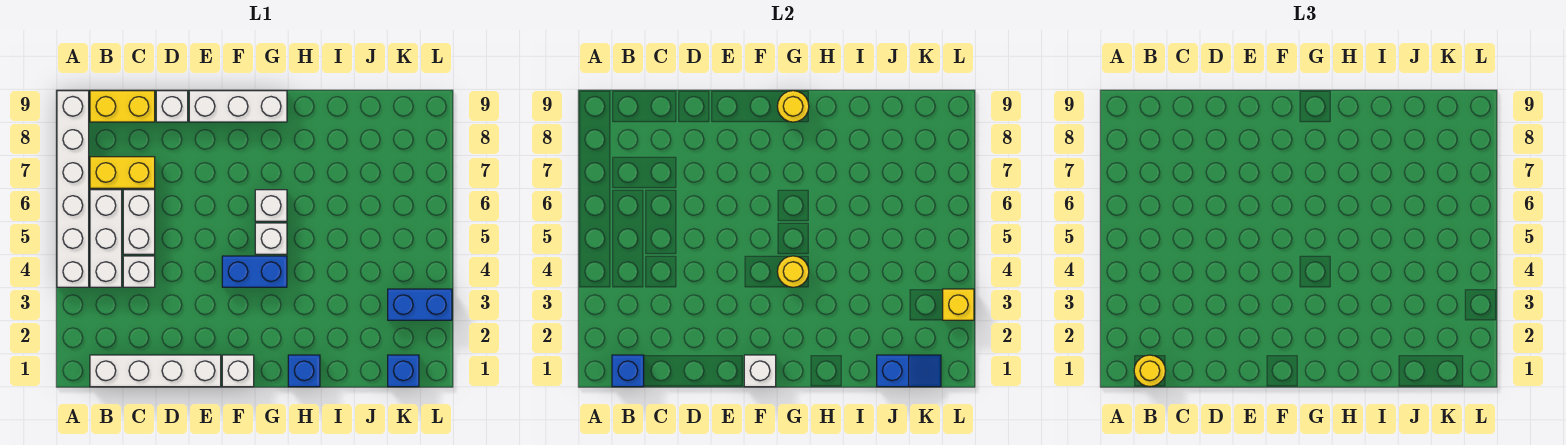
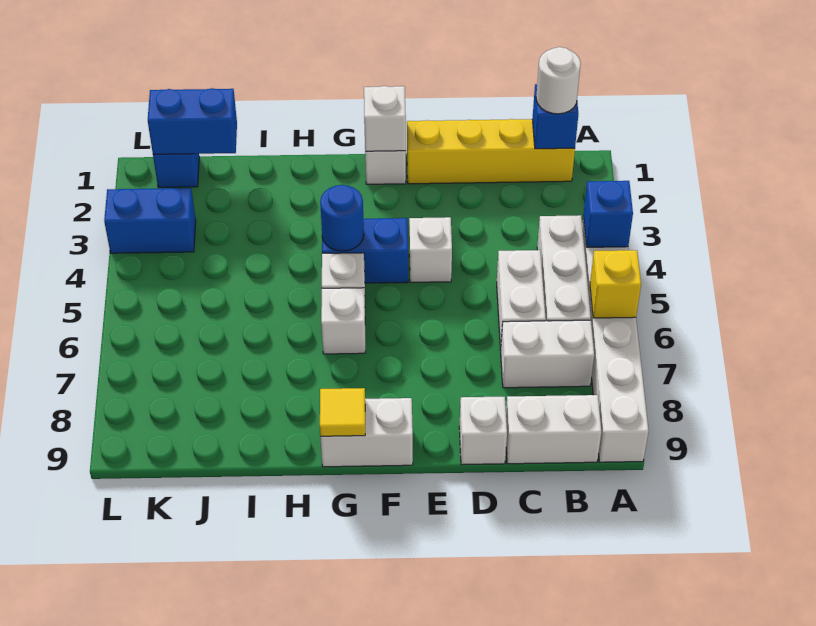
white brick B1:E1 level 1 -> yellow brick B1:E1 level 1
yellow round brick B1 level 3 -> white round brick B1 level 3
yellow brick B7:C7 level 1 -> white brick B7:C7 level 1
yellow brick B9:C9 level 1 -> white brick B9:C9 level 1
white brick C4 level 1 -> white brick E4 level 1
white brick E9:G9 level 1 -> white brick F9:G9 level 1
yellow round brick G4 level 2 -> blue round brick G4 level 2
yellow round brick G9 level 2 -> yellow tile G9 level 2
blue brick H1 level 1 -> blue brick A4 level 2
blue slope J1:K1 level 2 top J -> blue brick J1:K1 level 2
yellow brick L3 level 2 -> yellow brick A6 level 2

